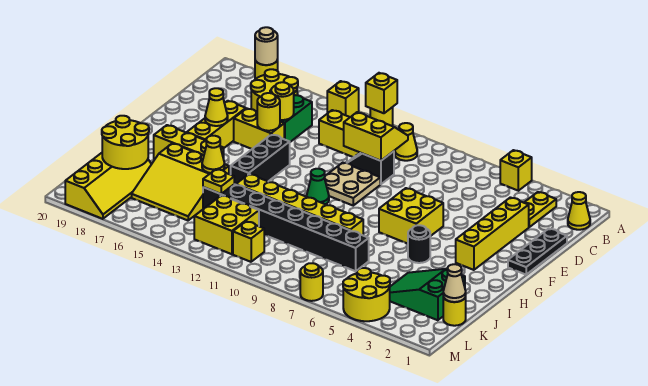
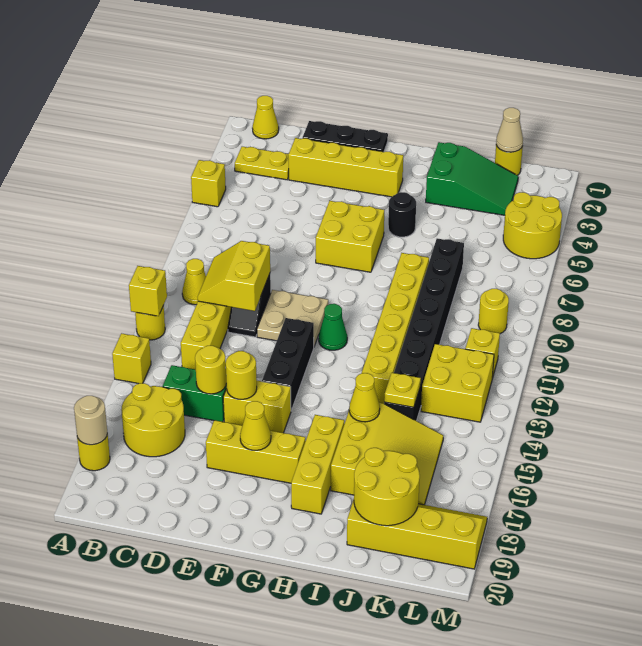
yellow brick E15:E16 level 1 -> yellow brick E15:F15 level 1
black brick F14:H14 level 1 -> black brick F12:F14 level 1
green slope J2:K4 level 1 top 2 -> green slope I2:K3 level 1 top I
yellow round brick M7 level 1 -> yellow round brick L9 level 1

